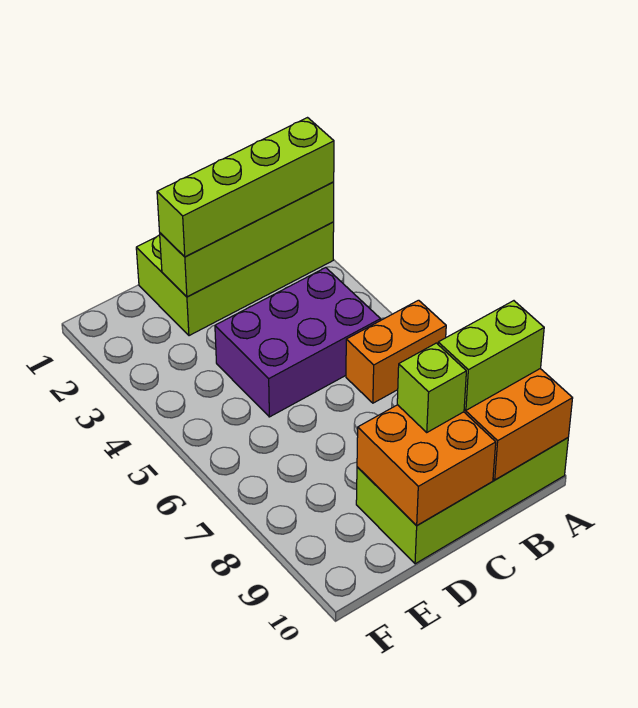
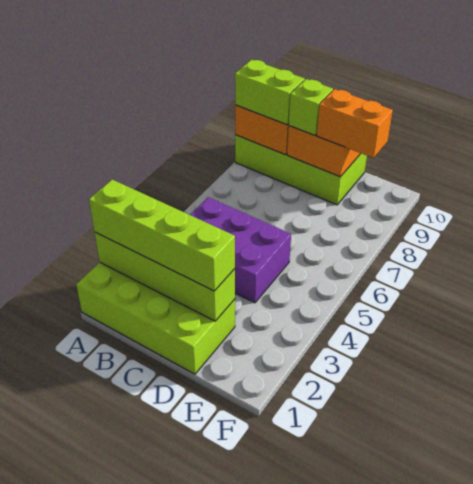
orange brick A6:B6 level 1 -> orange brick D9:E9 level 3

